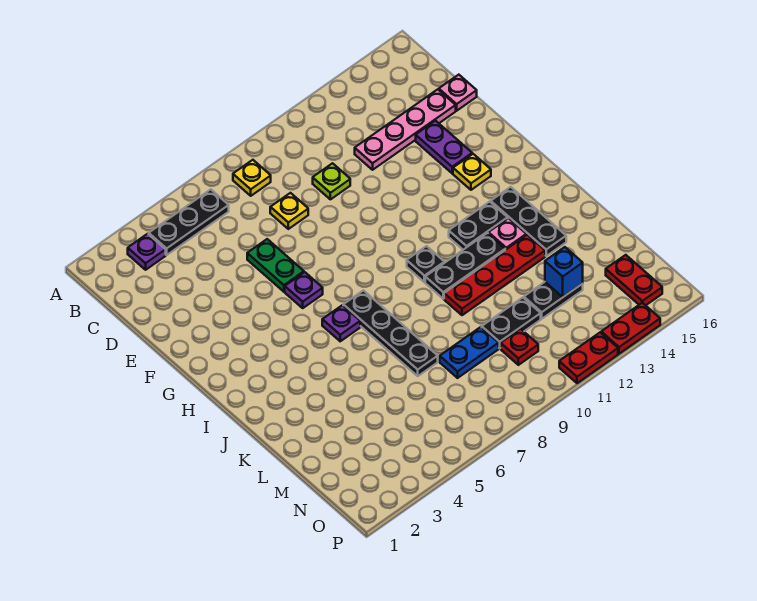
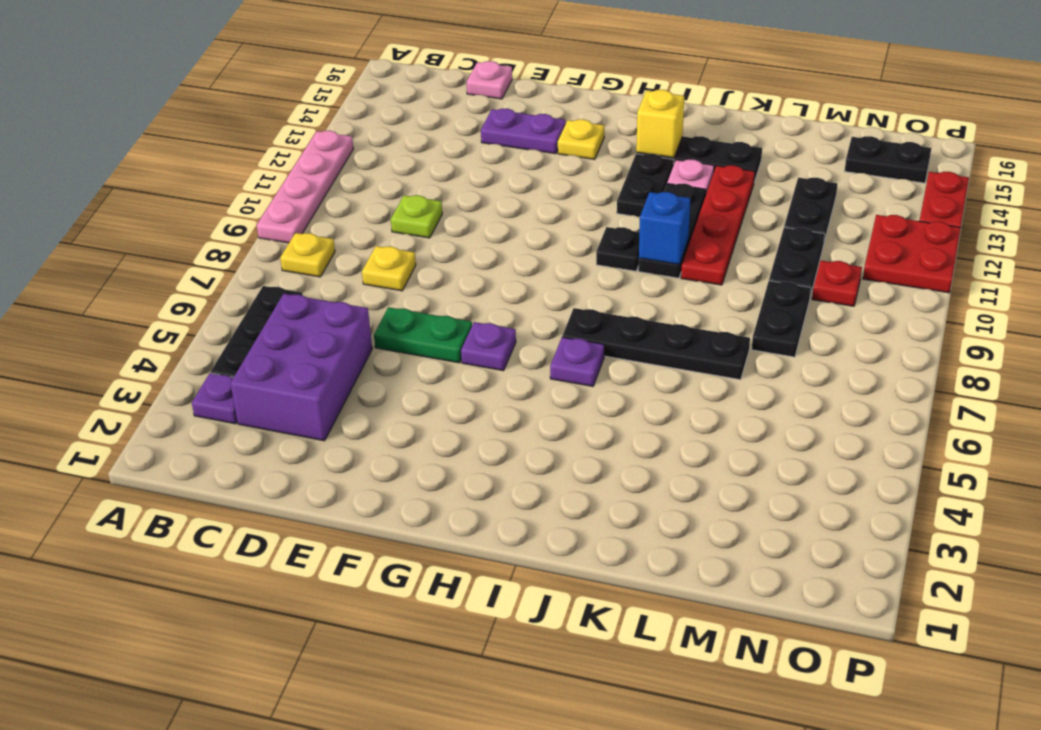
none -> purple brick C3:D5 level 1
pink plate D12:D15 level 1 -> pink plate A9:A12 level 1
none -> yellow brick I14 level 2
blue plate M8:M9 level 1 -> black plate M8:M9 level 1
blue brick M13 level 2 -> blue brick J10 level 2
red plate N15:O15 level 1 -> black plate N15:O15 level 1
red plate P11:P12 level 1 -> red plate O11:P12 level 1

